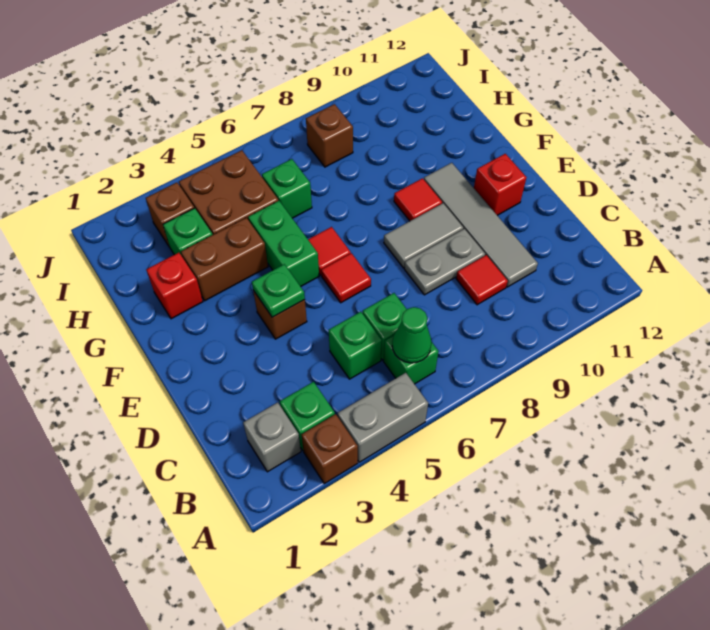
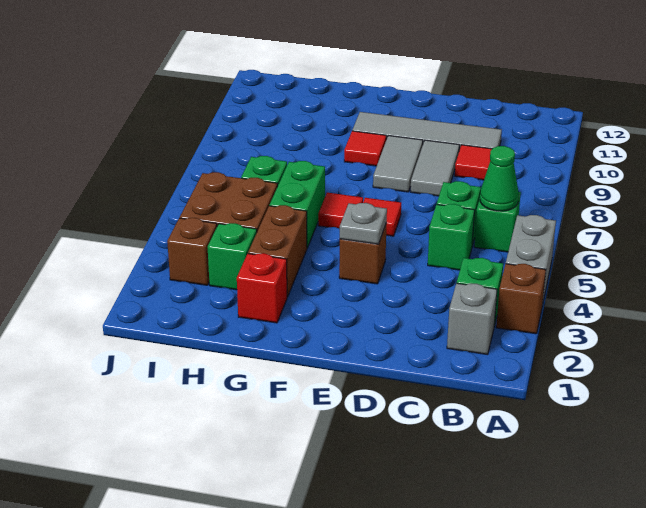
grey plate D8:D9 level 1 -> grey tile D8:D9 level 1
green plate E4 level 2 -> grey plate E4 level 2
red brick E11 level 1 -> none
green brick F5:G5 level 1 -> green brick G5:G6 level 1
brown brick I8 level 1 -> none

